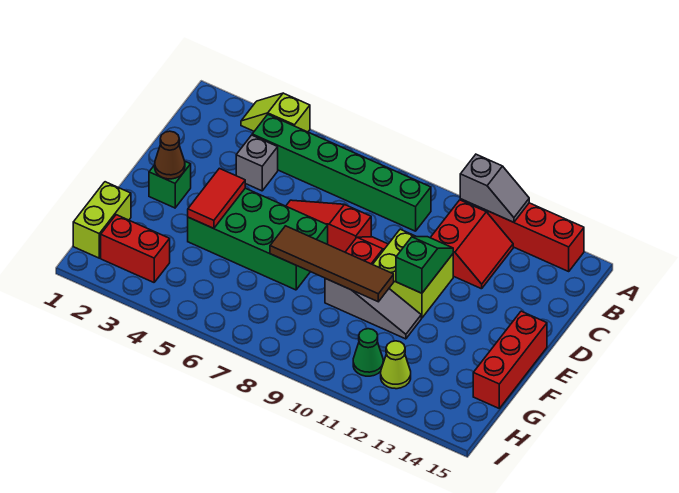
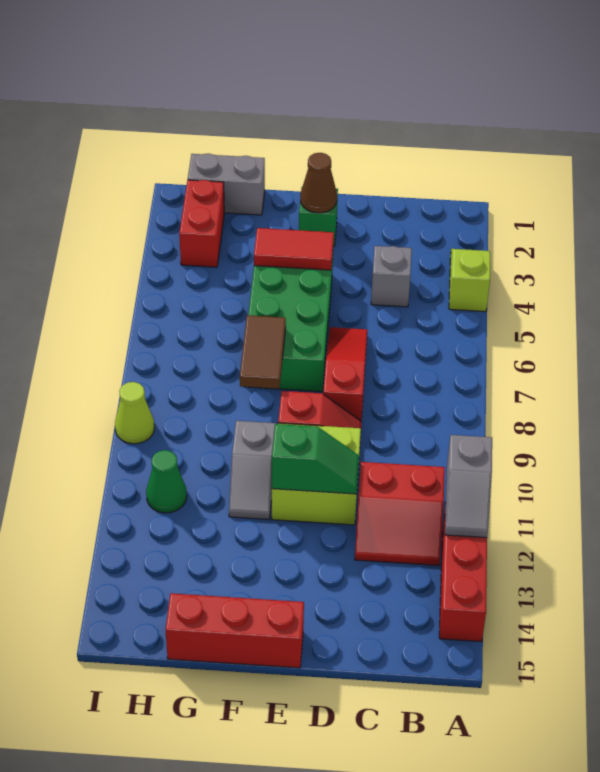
green brick B4:B9 level 1 -> none
brown tile F7:F10 level 2 -> brown tile F7:F8 level 2
grey slope F9:F11 level 1 top 9 -> grey slope F10:F11 level 1 top 10
lime brick G1:H1 level 1 -> grey brick G1:H1 level 1
lime cone H12 level 1 -> lime cone I9 level 1

